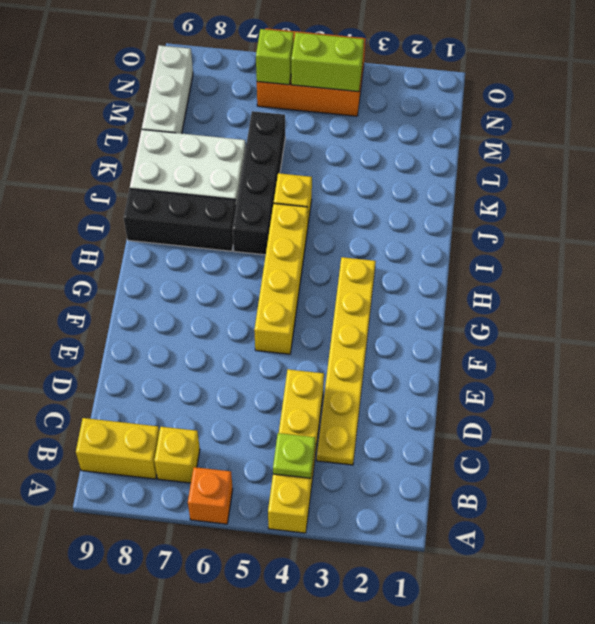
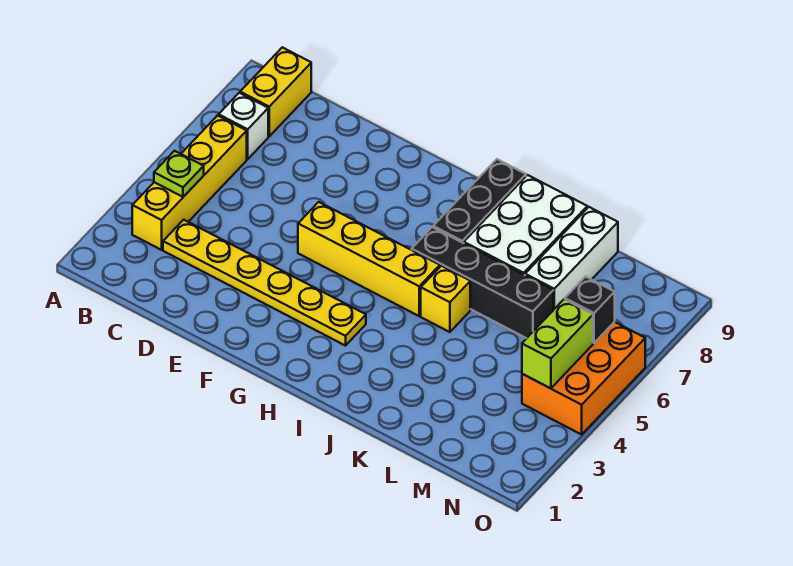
yellow brick A4:D4 level 1 -> yellow brick B3:B6 level 1
orange brick A6 level 1 -> none
yellow brick B7 level 1 -> white brick B7 level 1
white brick L9:N9 level 1 -> white brick L7:L9 level 1
lime brick N6 level 2 -> black brick N6 level 2

